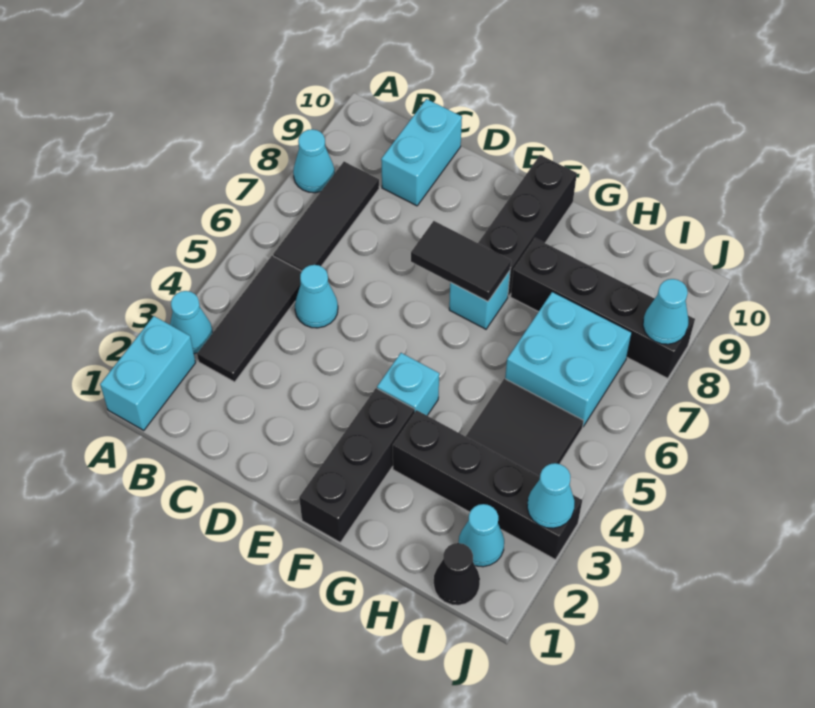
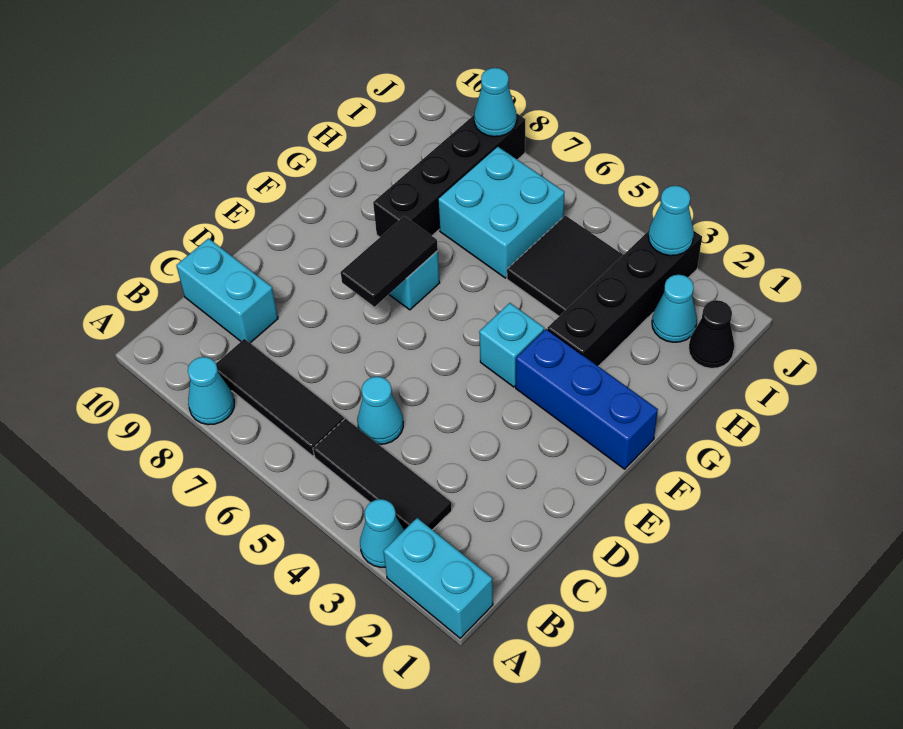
black brick F1:F3 level 1 -> blue brick F1:F3 level 1
black brick F8:F10 level 1 -> none

